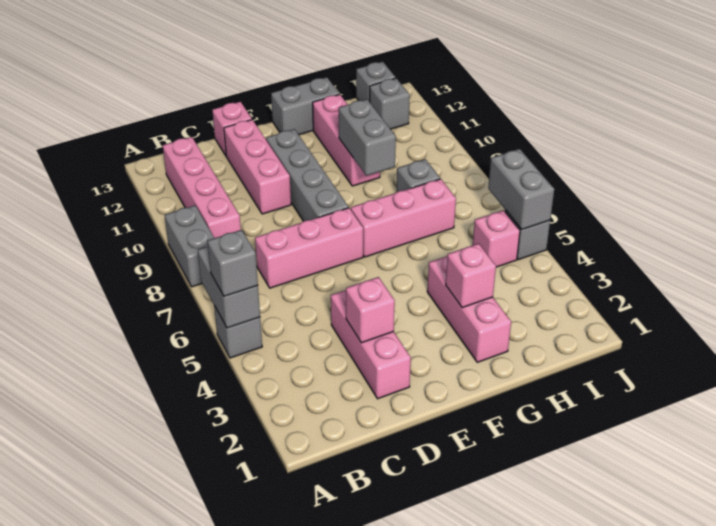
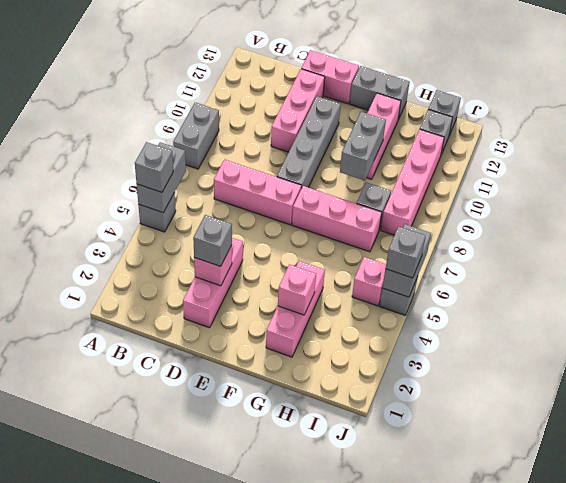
pink brick B9:B12 level 1 -> pink brick I8:I11 level 1
none -> grey brick D3 level 3
pink brick D13 level 1 -> pink brick D13:E13 level 1
none -> grey brick J5 level 3

